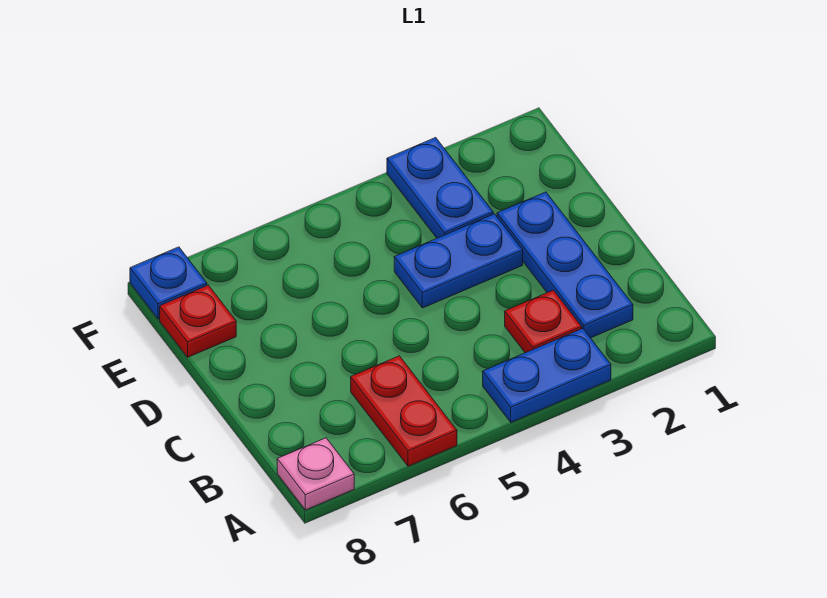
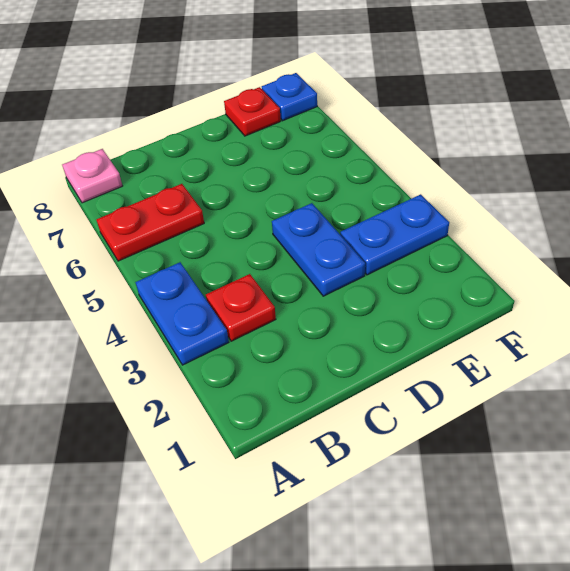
blue plate B2:D2 level 1 -> none

